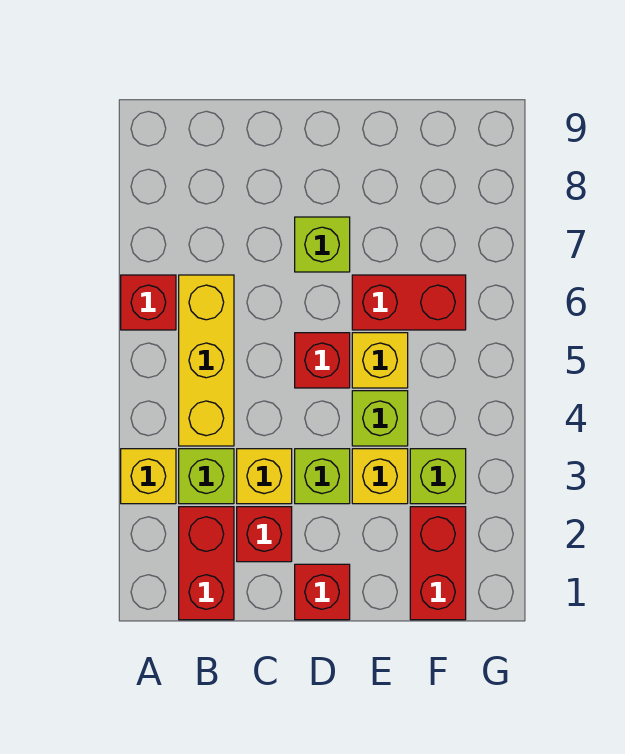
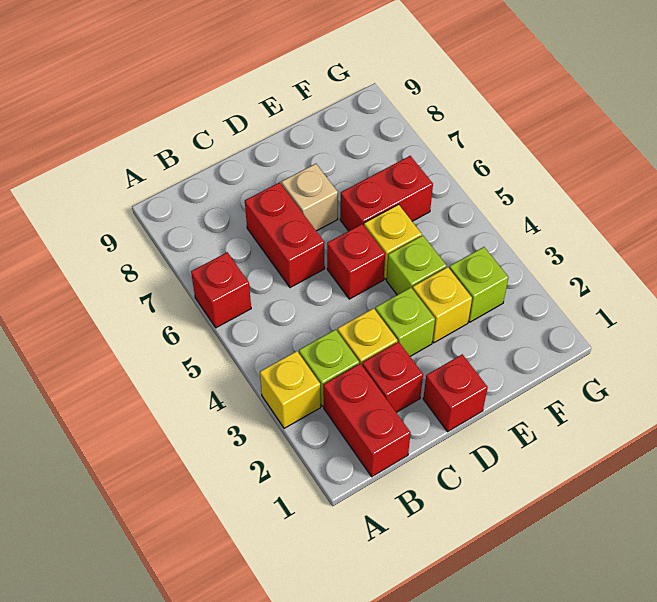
yellow brick B4:B6 level 1 -> none
lime brick D7 level 1 -> tan brick D7 level 1
red brick F1:F2 level 1 -> red brick C6:C7 level 1

